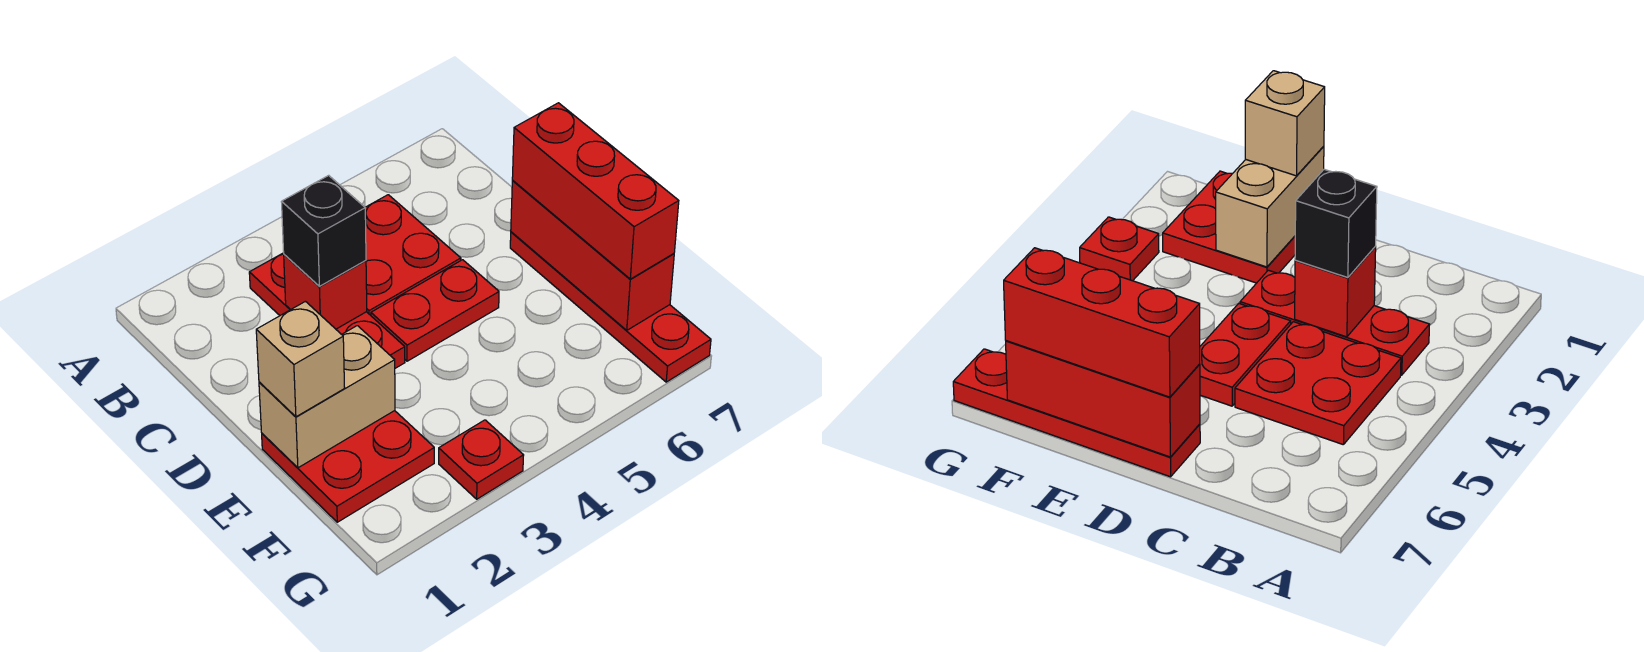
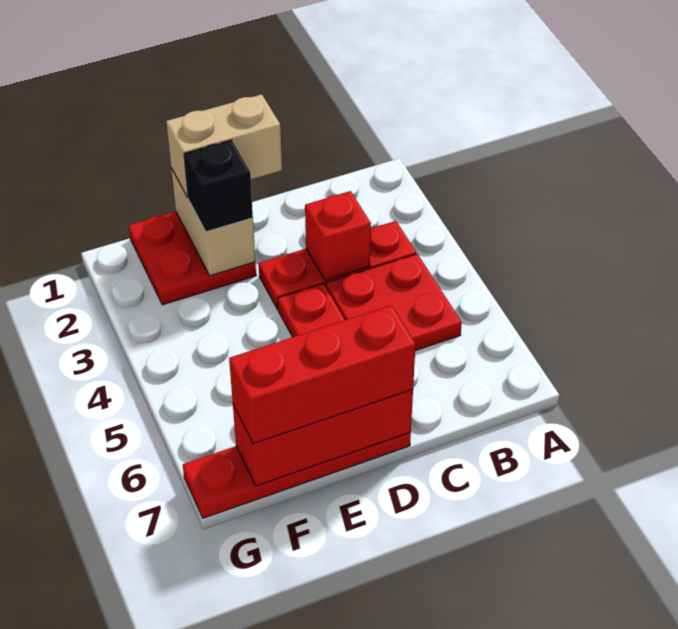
black brick C3 level 3 -> black brick E2 level 3
tan brick E1 level 3 -> tan brick D1:E1 level 3
red plate G3 level 1 -> none

